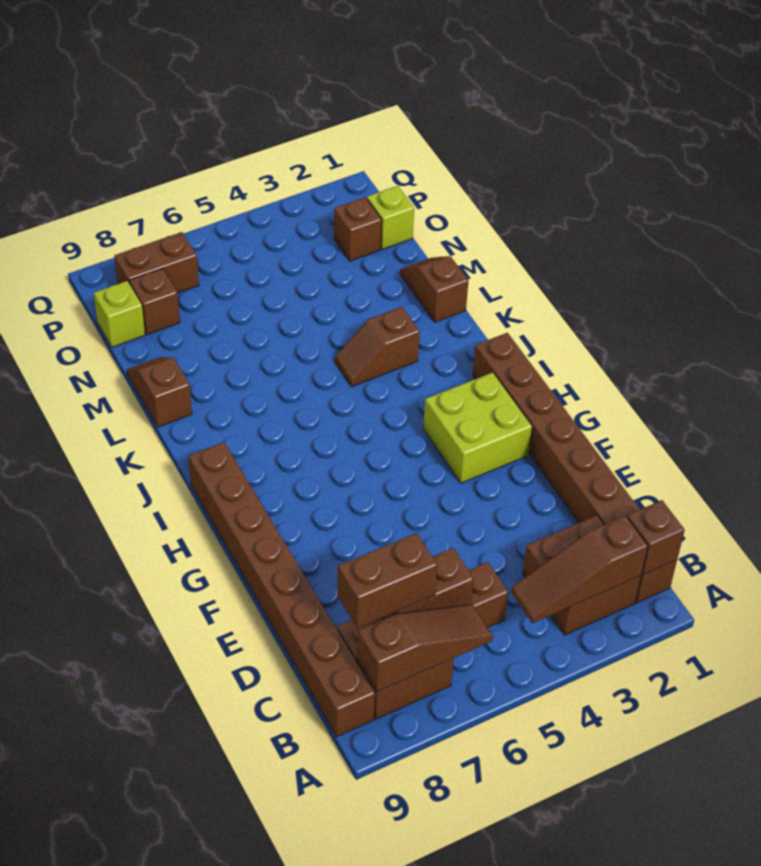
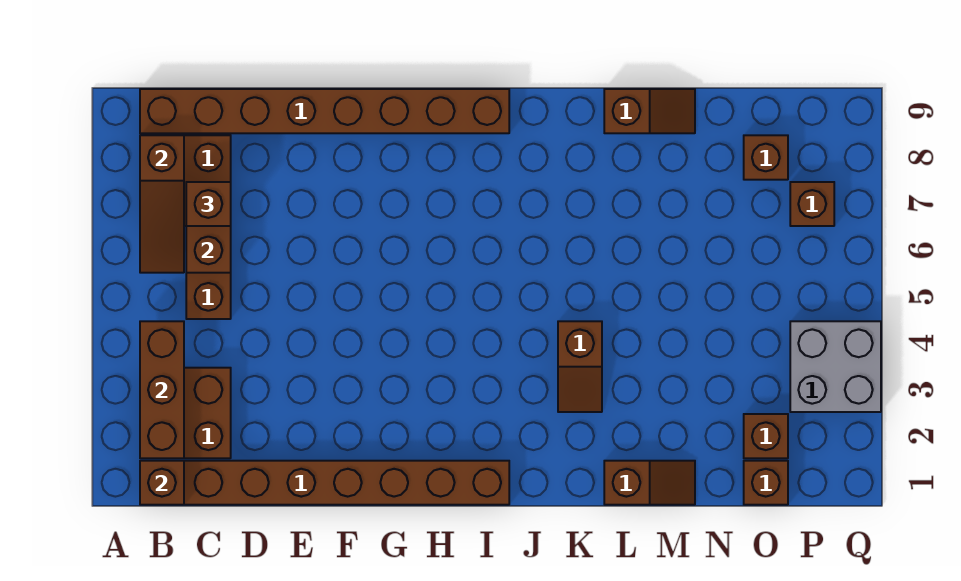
brown slope B2:B4 level 2 top 2 -> brown brick B2:B4 level 2
brown brick C7:C8 level 3 -> brown brick C7 level 3
lime brick G2:H3 level 1 -> none
brown slope K3:K4 level 1 top 3 -> brown slope K3:K4 level 1 top 4
lime brick O1 level 1 -> brown brick O1 level 1
lime brick O9 level 1 -> none
none -> grey brick P3:Q4 level 1
brown brick P7:P8 level 1 -> brown brick P7 level 1

